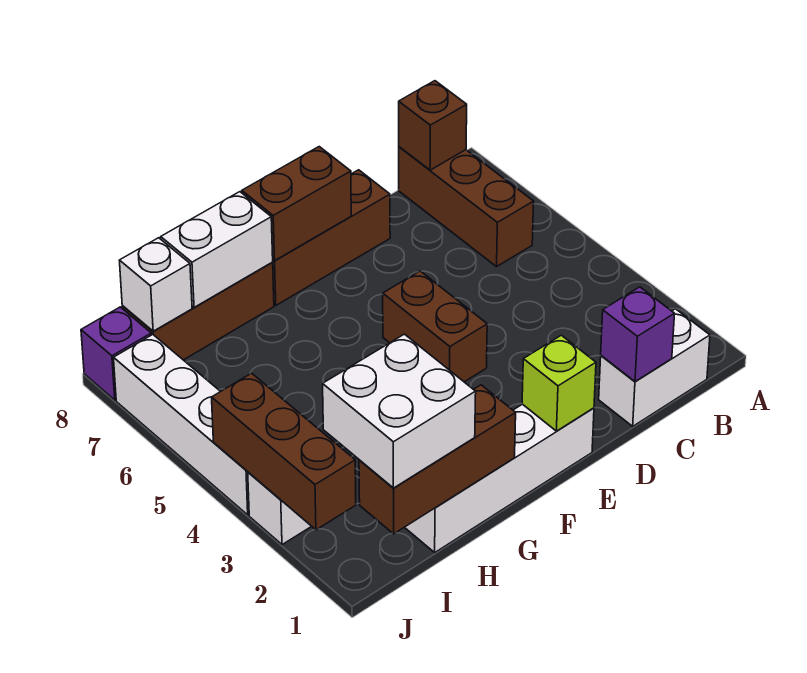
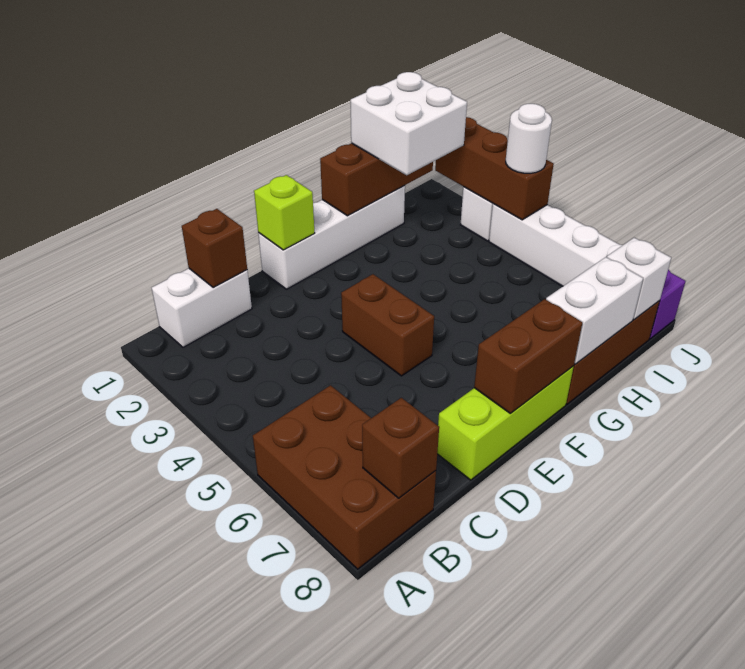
brown brick B6:B8 level 1 -> brown brick A6:B8 level 1
purple brick C1 level 2 -> brown brick C1 level 2
brown brick D8:F8 level 1 -> lime brick D8:F8 level 1
none -> white round brick J4 level 3

